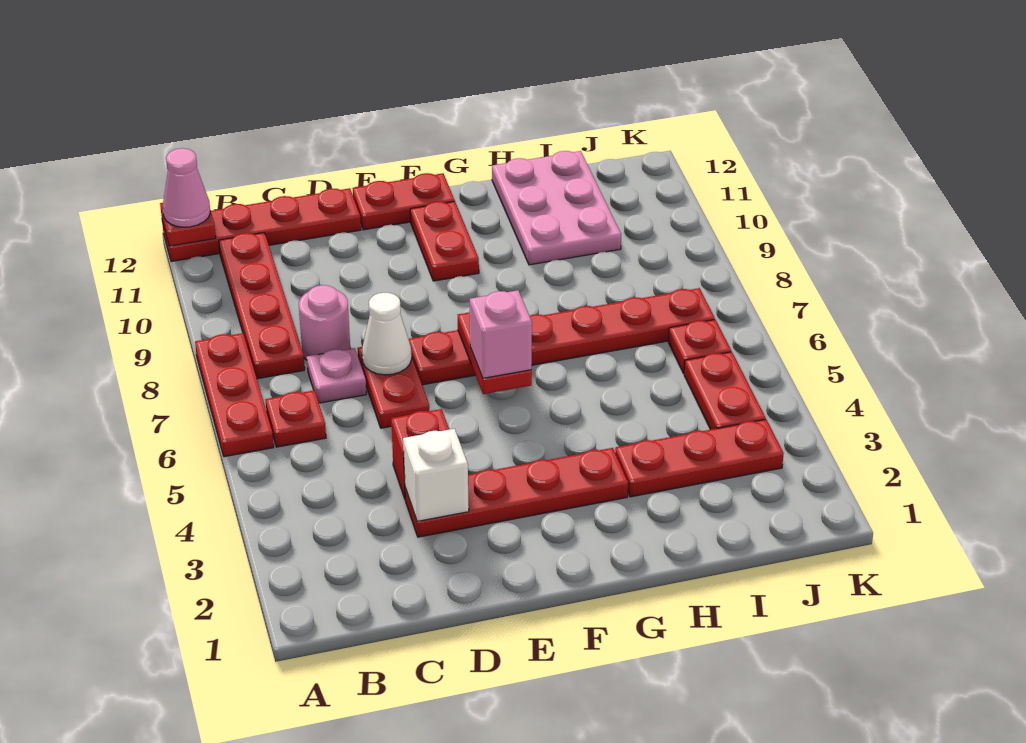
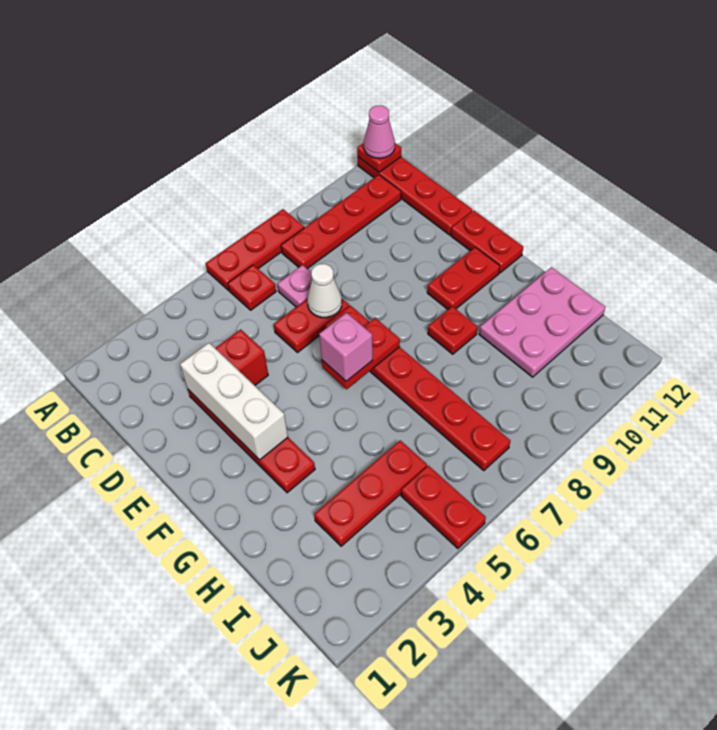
pink round brick C8 level 1 -> none
white brick D3 level 2 -> white brick D3:F3 level 2
red plate H3:J3 level 1 -> red plate I3:I5 level 1
red plate J4:J5 level 1 -> red plate J5:K5 level 1
red plate J6 level 1 -> red plate G9 level 1

